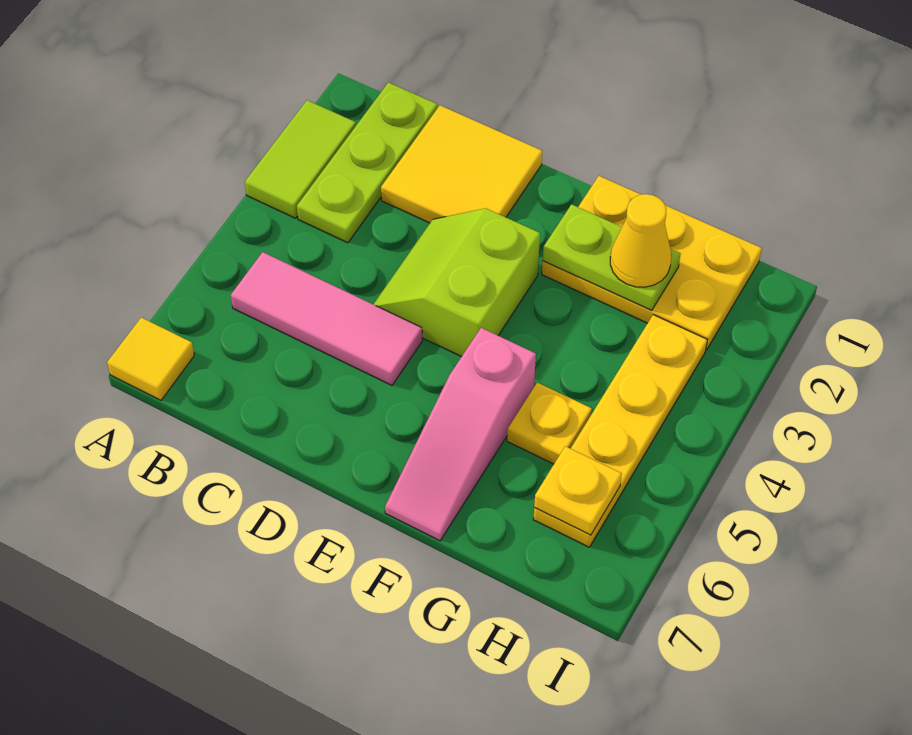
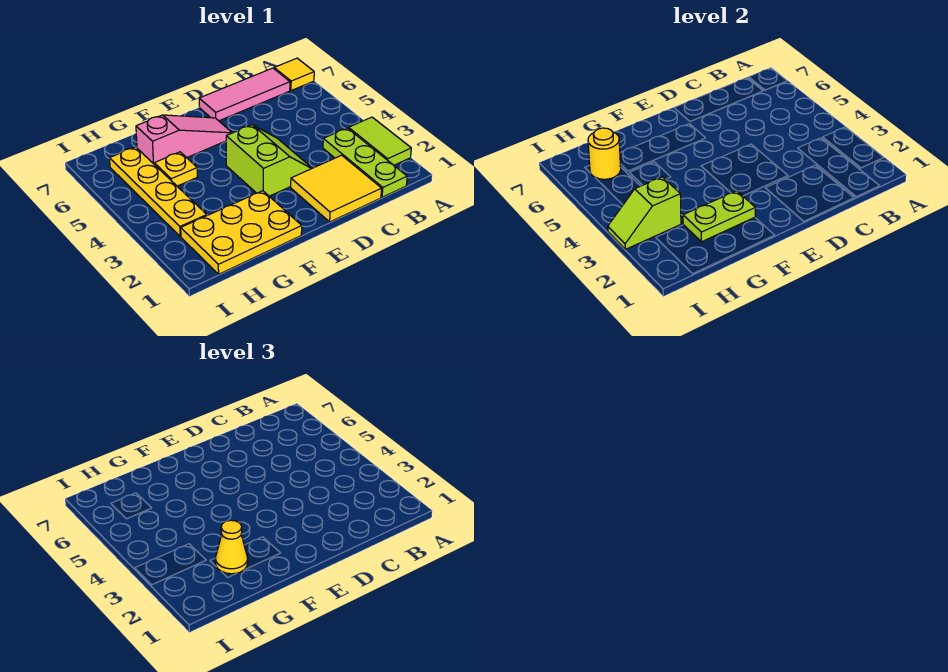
pink tile B5:D5 level 1 -> pink tile B7:D7 level 1
pink slope F5:F7 level 1 top 5 -> pink slope E6:G6 level 1 top G
none -> lime slope H3:I3 level 2 top H
yellow plate H6 level 2 -> yellow round brick H6 level 2

